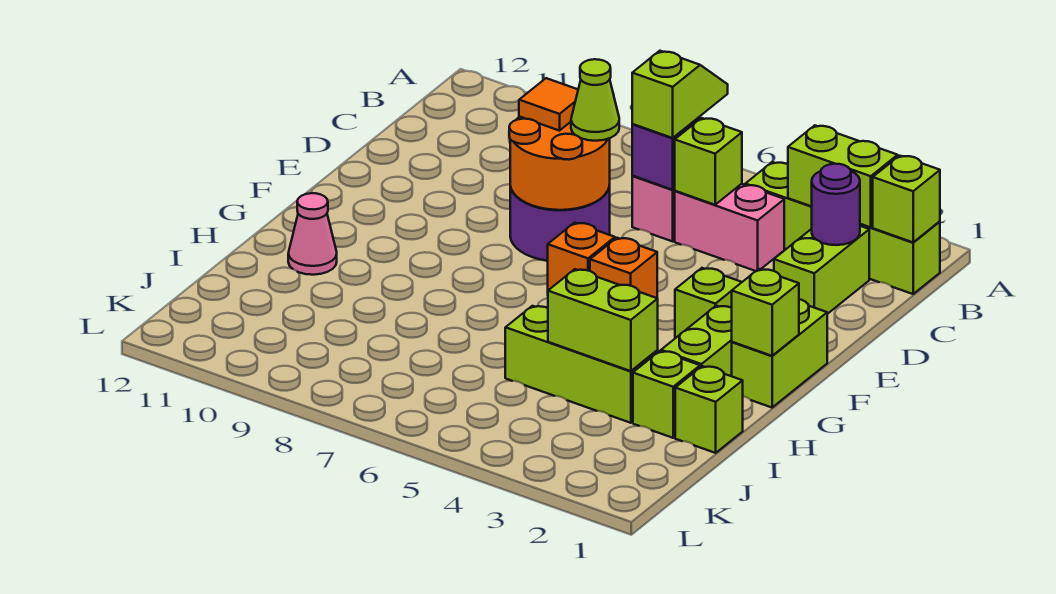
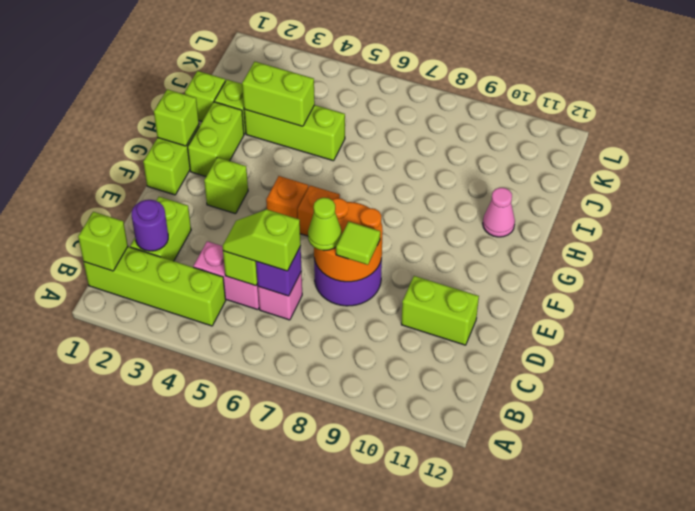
lime brick B2:B3 level 2 -> lime brick D10:D11 level 1
lime slope B6:C6 level 3 top C -> lime slope C5:C6 level 3 top 6
orange tile D8 level 3 -> lime tile D8 level 3

